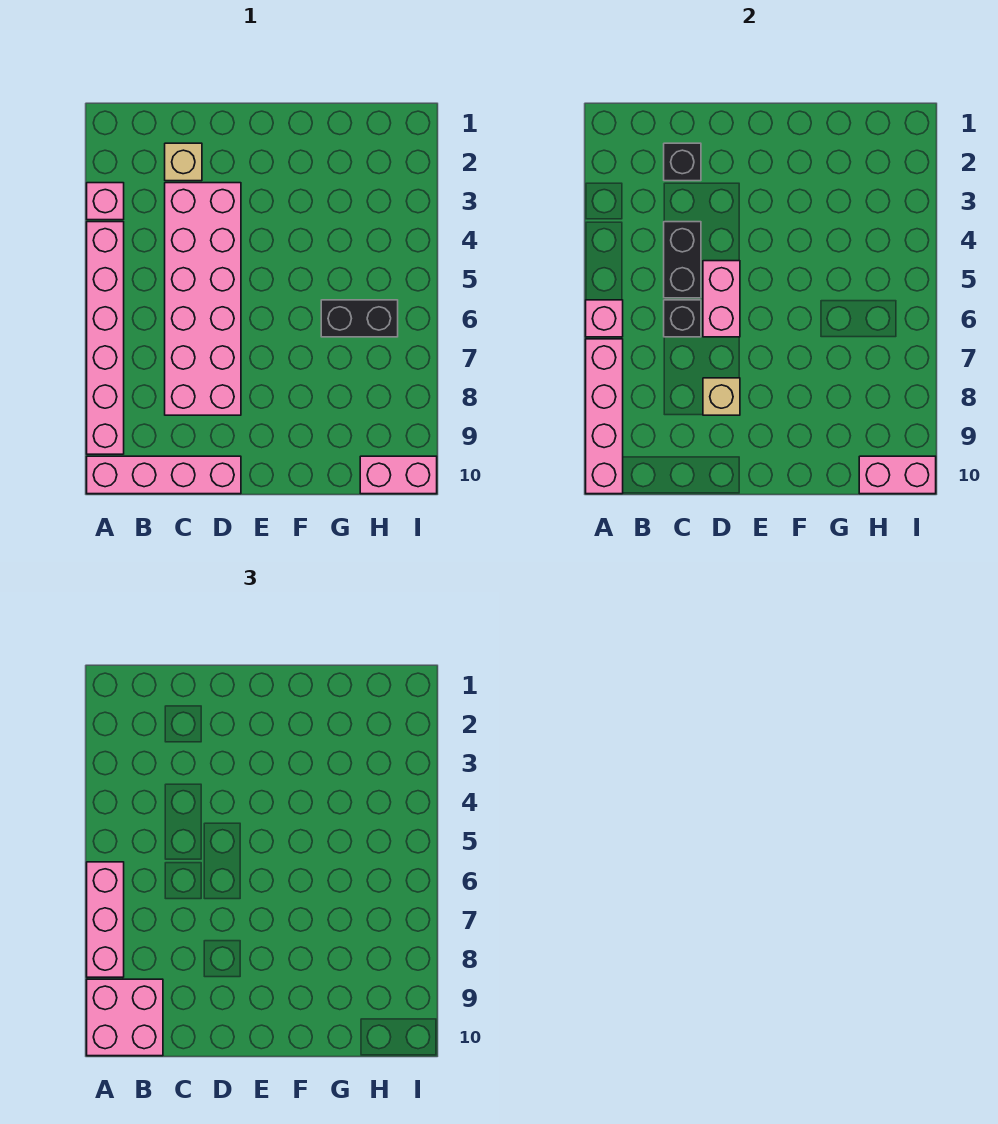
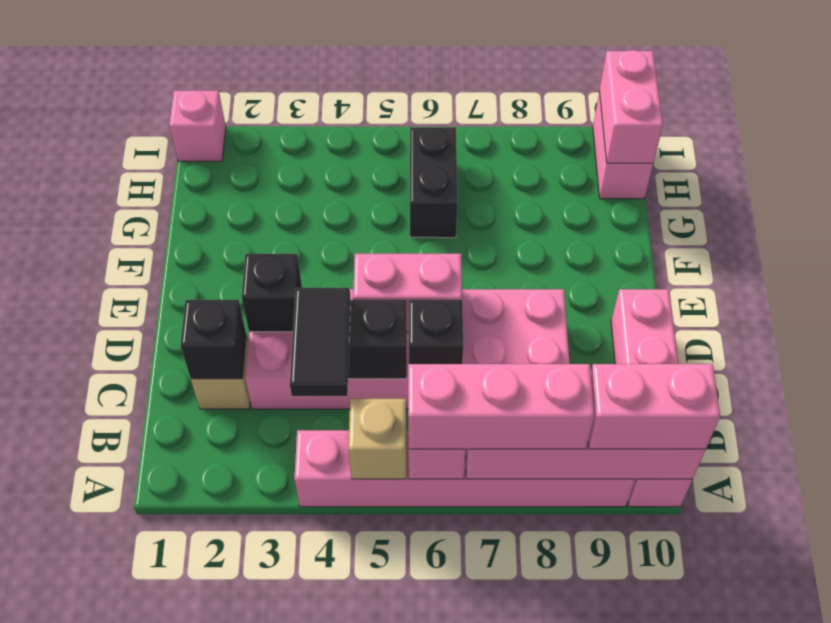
pink brick A3 level 1 -> pink brick I1 level 1
pink brick A9:B10 level 3 -> pink brick A9:A10 level 3
none -> black tile B4:C4 level 3
none -> black brick D3 level 2
tan brick D8 level 2 -> tan brick A5 level 2

